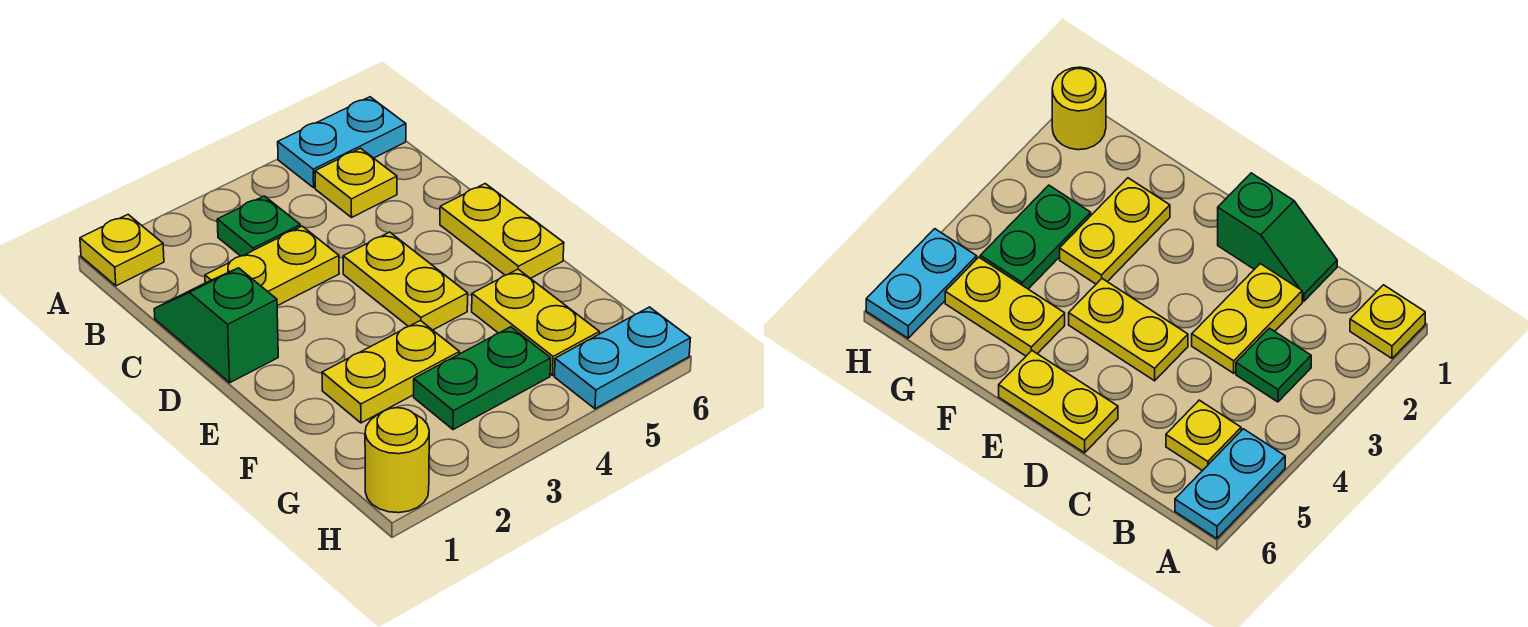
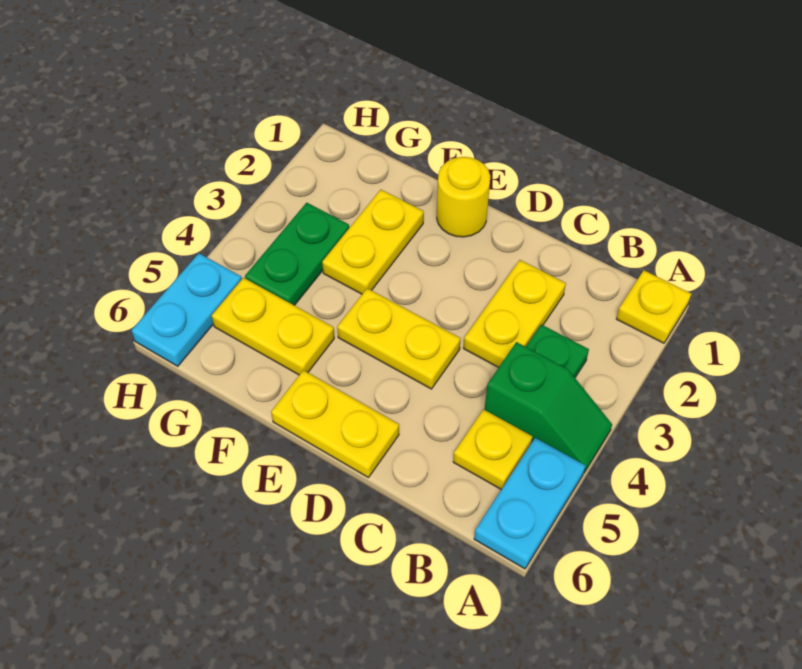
green slope C1:D1 level 1 top D -> green slope A4:B4 level 1 top B
yellow round brick H1 level 1 -> yellow round brick E1 level 1

